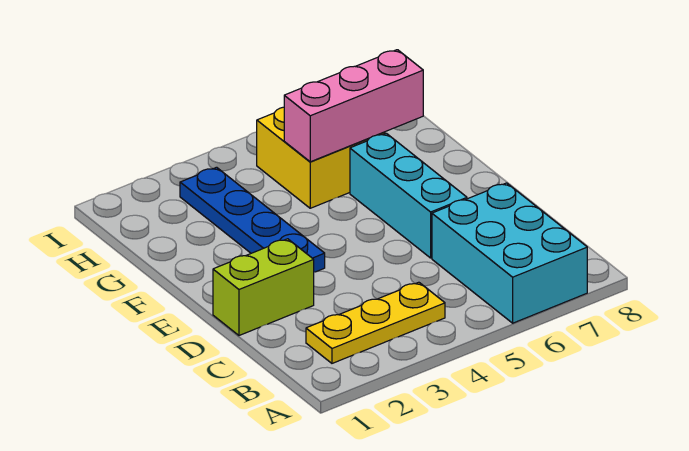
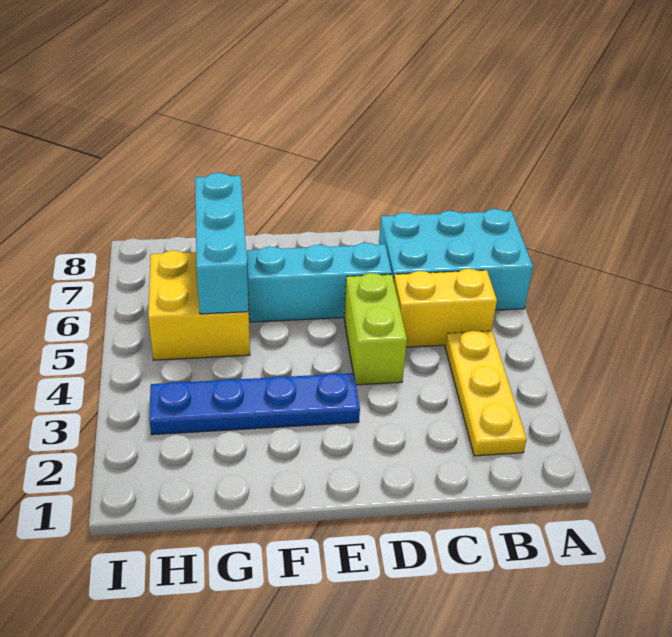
none -> yellow brick B5:C5 level 1
lime brick D1:D2 level 1 -> lime brick D4:D5 level 1
pink brick G5:G7 level 2 -> cyan brick G5:G7 level 2

